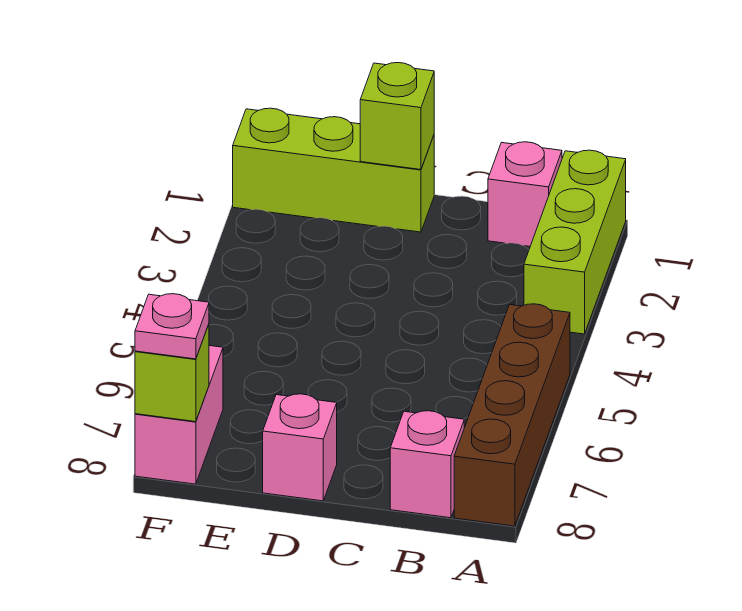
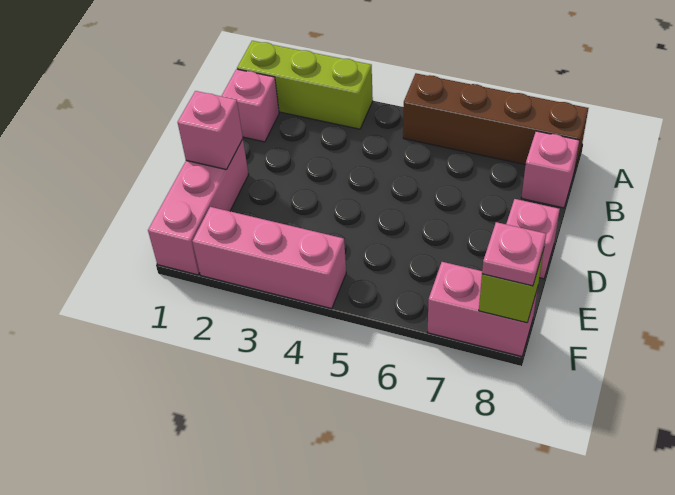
lime brick D1:F1 level 1 -> pink brick D1:F1 level 1
lime brick D1 level 2 -> pink brick D1 level 2
none -> pink brick F2:F4 level 1

